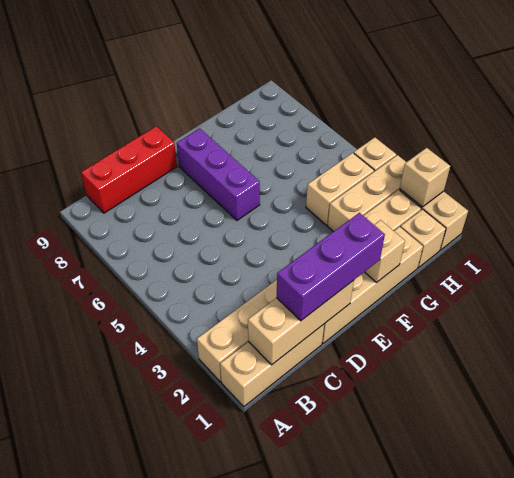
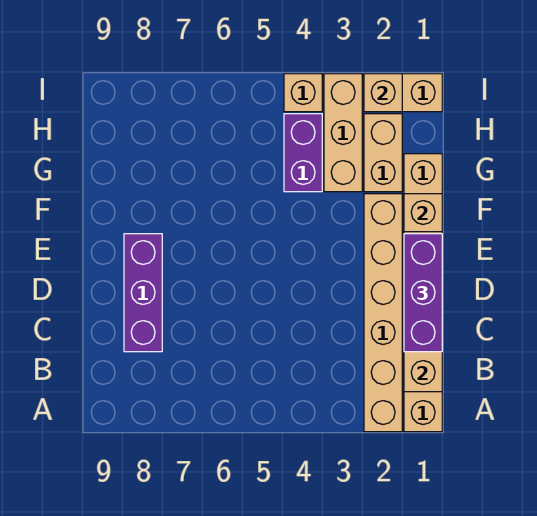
red brick B9:D9 level 1 -> none
purple brick E6:E8 level 1 -> purple brick C8:E8 level 1
tan brick G4:H4 level 1 -> purple brick G4:H4 level 1
tan brick H1 level 1 -> none

